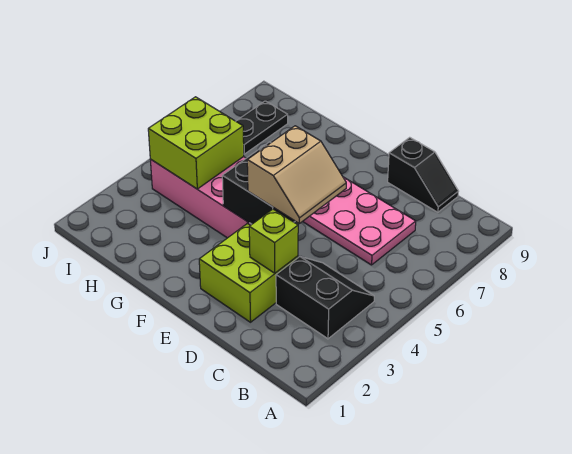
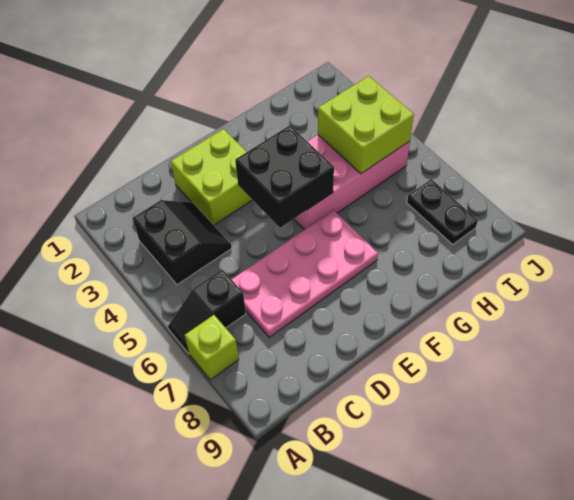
black slope B3:C4 level 1 top 3 -> black slope B3:C4 level 1 top B
black slope C9:D9 level 1 top D -> black slope A6:B6 level 1 top B
lime brick D3 level 2 -> lime brick A7 level 1
tan slope D4:E5 level 3 top E -> none

